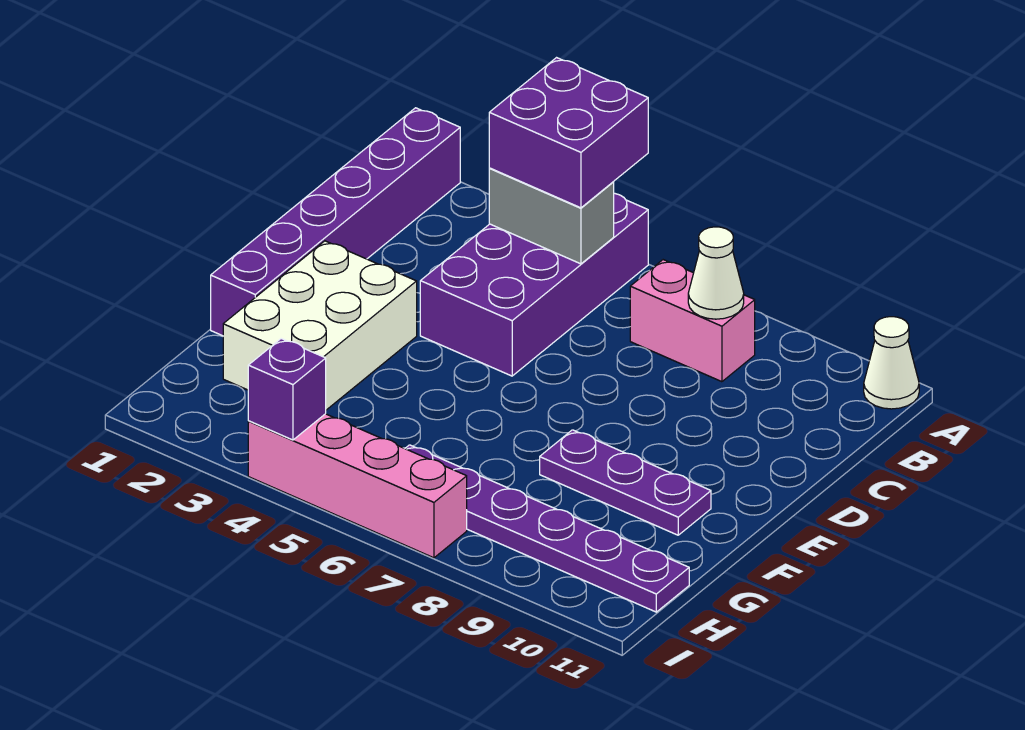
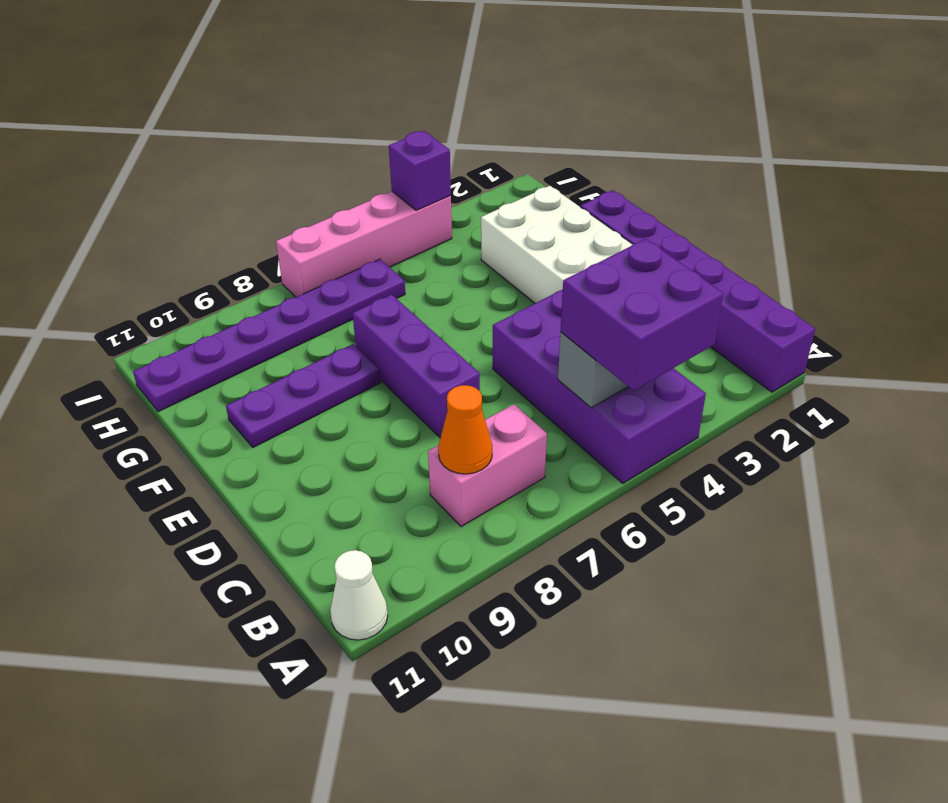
white cone B8 level 2 -> orange cone B8 level 2
none -> purple brick D7:F7 level 1

